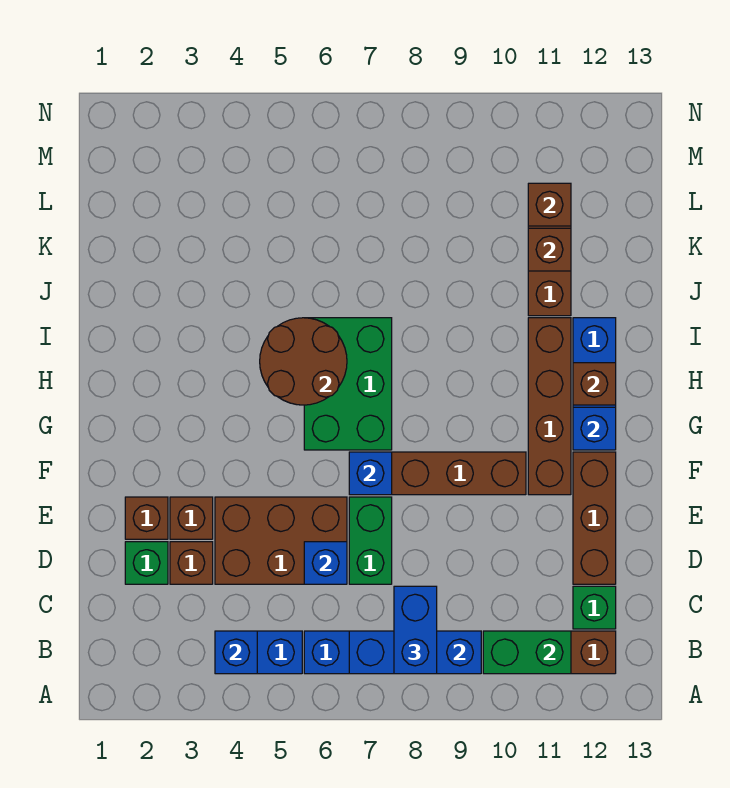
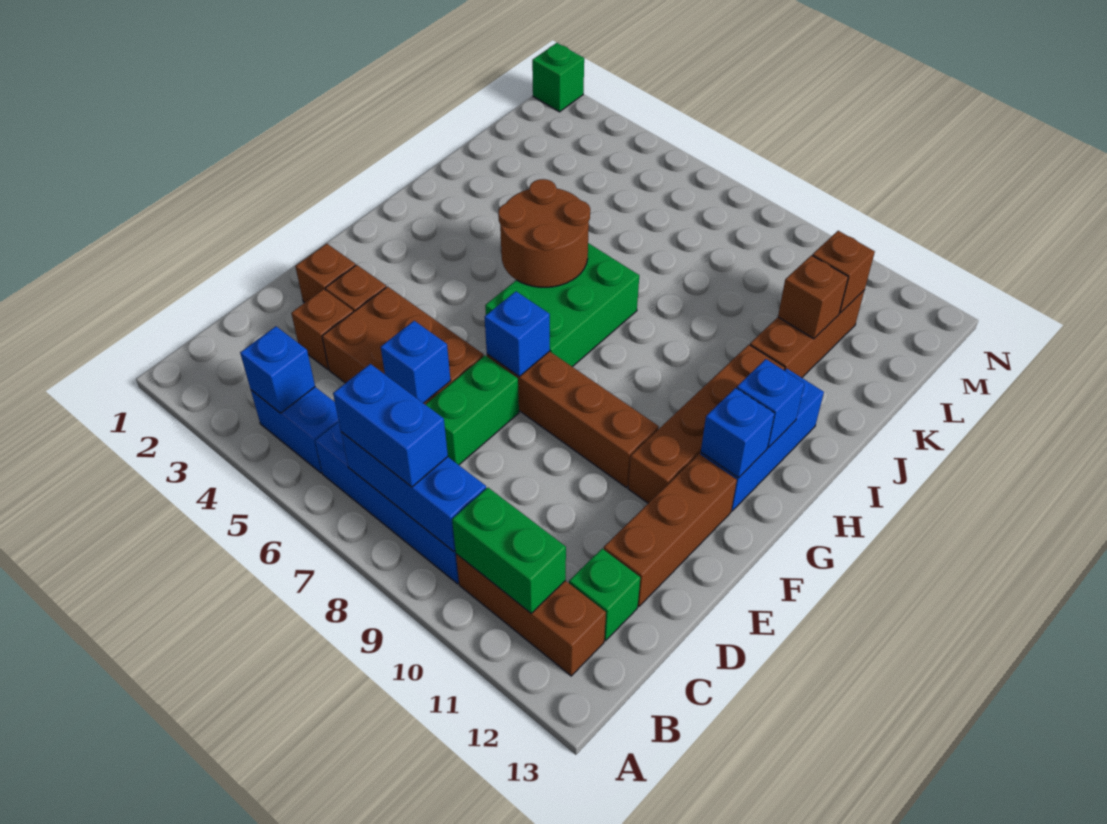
blue brick B8:C8 level 3 -> blue brick B7:B8 level 3
green brick D2 level 1 -> green brick N1 level 1
brown brick H12 level 2 -> blue brick H12 level 2

